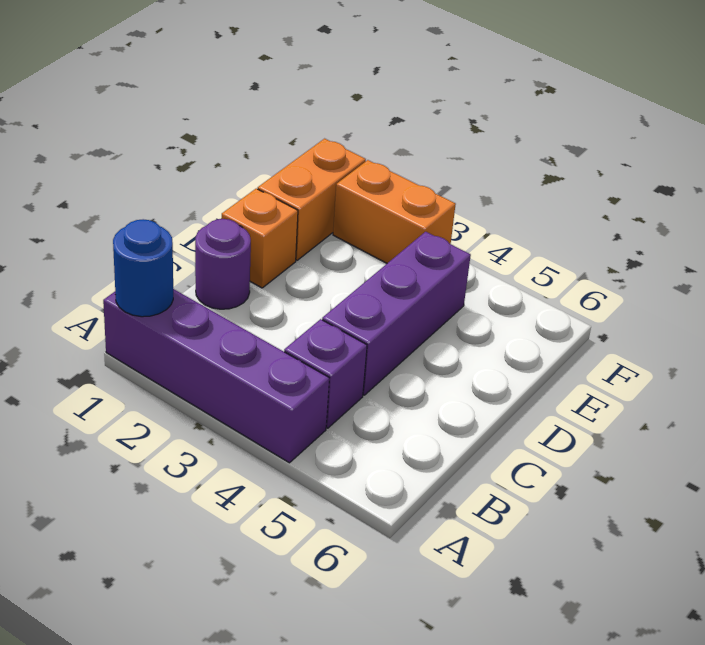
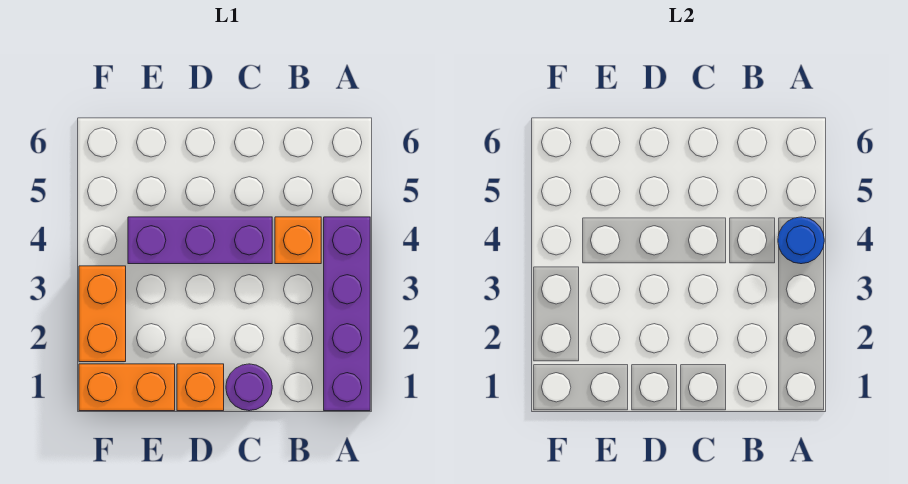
blue round brick A1 level 2 -> blue round brick A4 level 2
purple brick B4 level 1 -> orange brick B4 level 1

